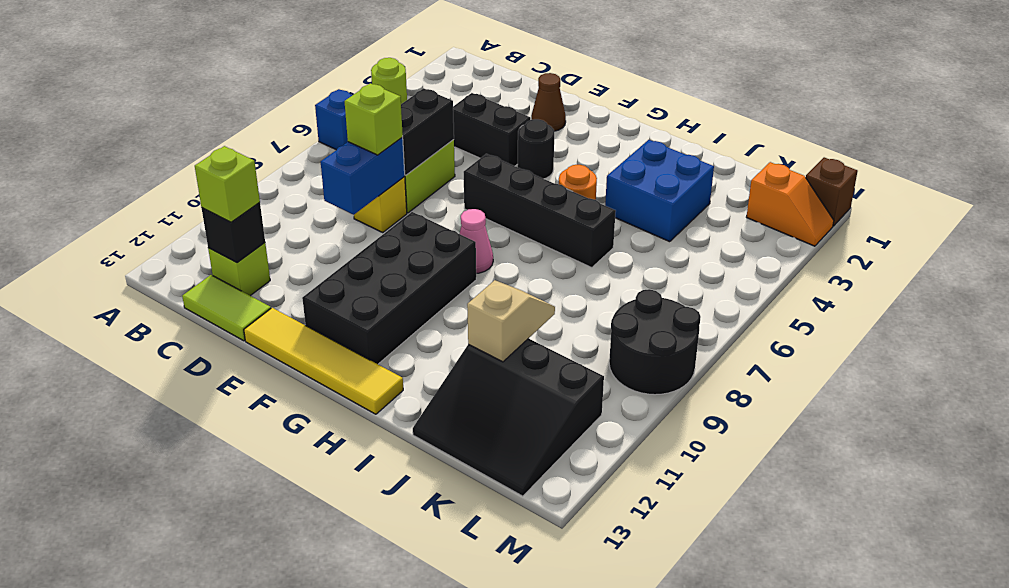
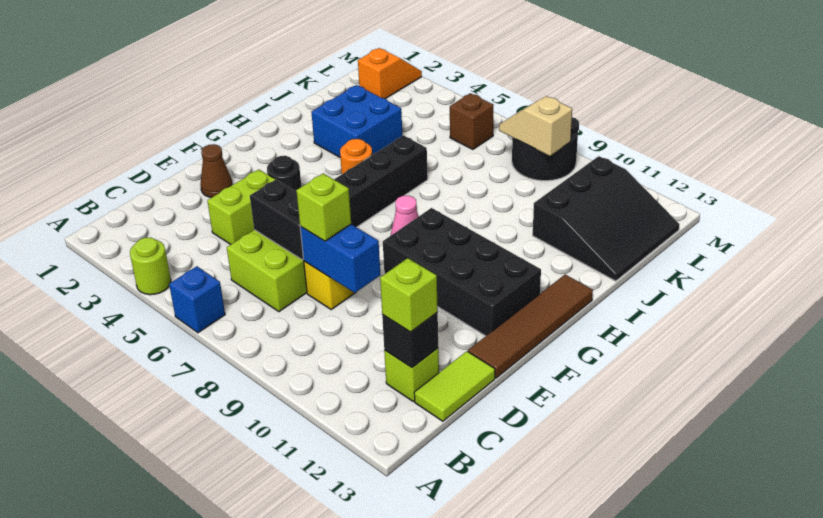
black brick D4:E4 level 1 -> lime brick D4:E4 level 1
yellow tile E13:H13 level 1 -> brown tile E13:H13 level 1
tan slope J10:J11 level 2 top 11 -> tan slope L8:L9 level 2 top 9
brown brick M1 level 1 -> brown brick L6 level 1

